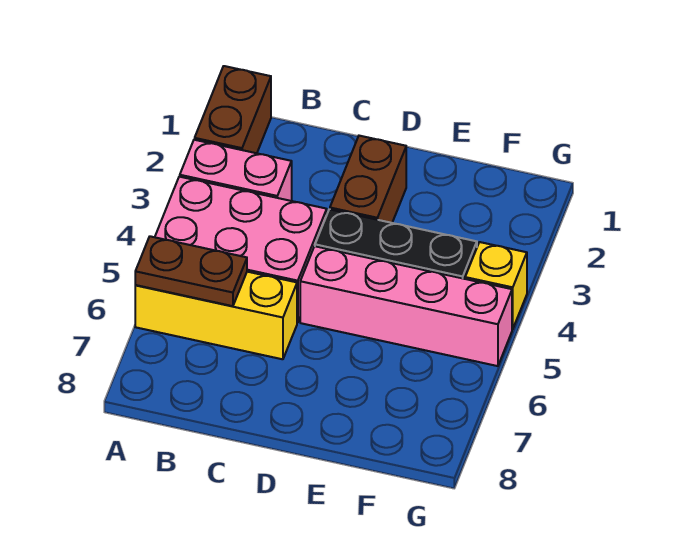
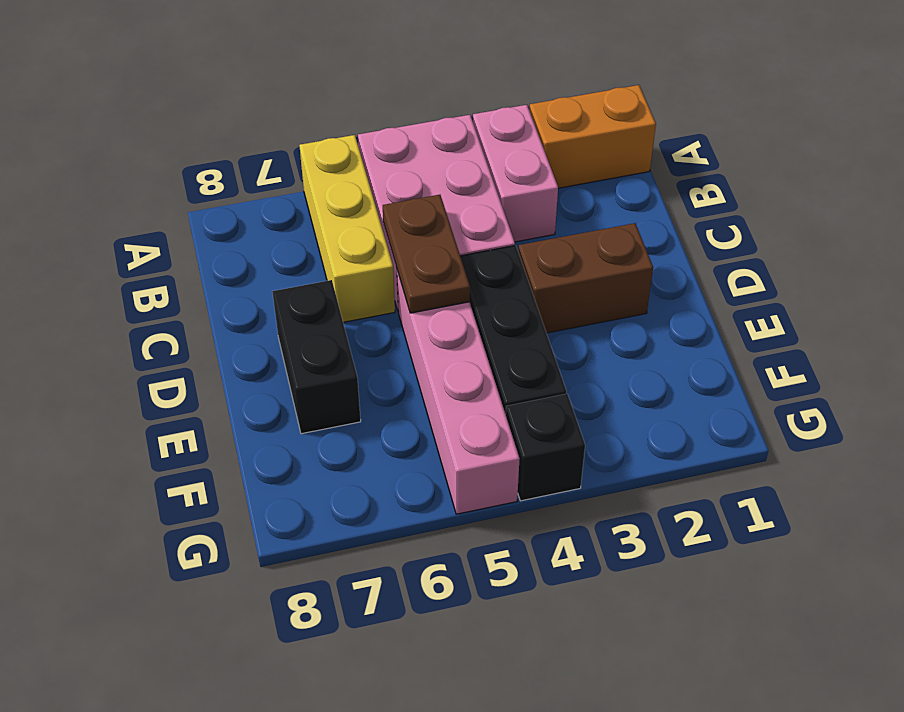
brown brick A1:A2 level 1 -> orange brick A1:A2 level 1
brown plate A6:B6 level 2 -> brown plate C5:D5 level 2
none -> black brick D7:E7 level 1
yellow brick G4 level 1 -> black brick G4 level 1

